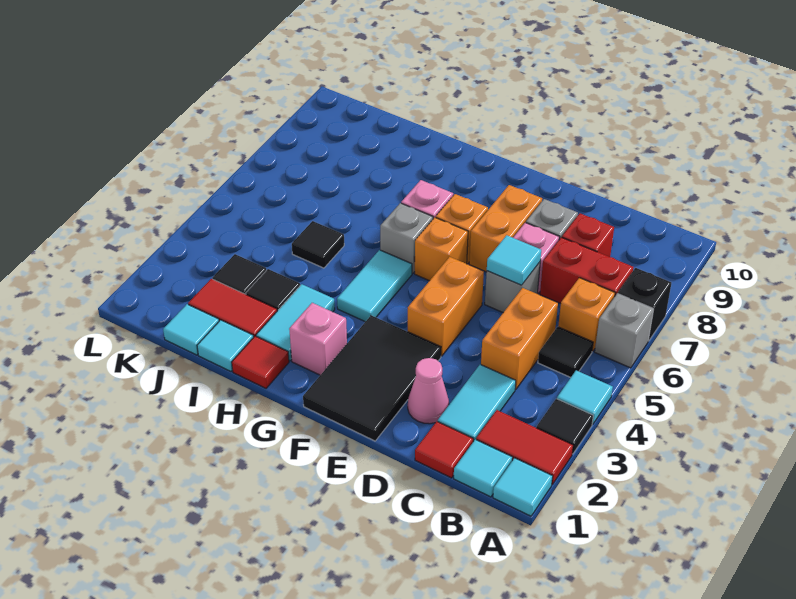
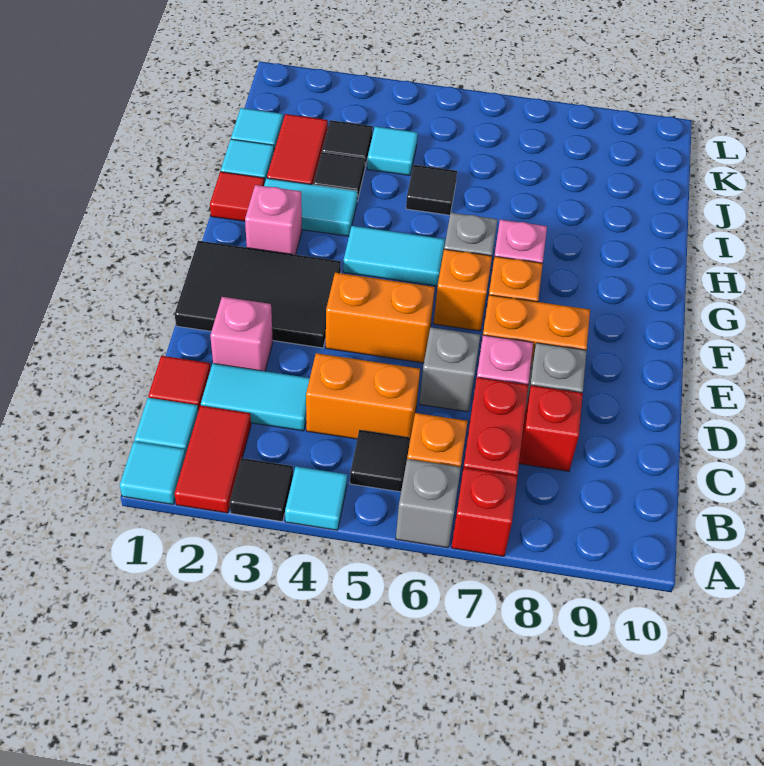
black brick A7 level 1 -> red brick A7 level 1
pink cone D2 level 1 -> pink brick D2 level 1
cyan tile D6 level 2 -> cyan tile J4 level 1

